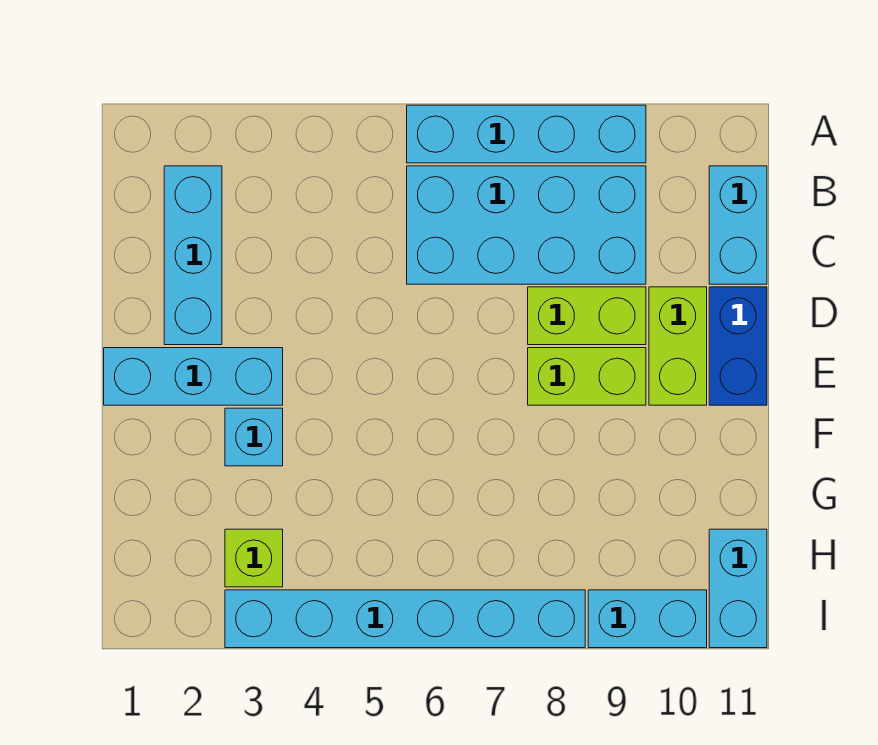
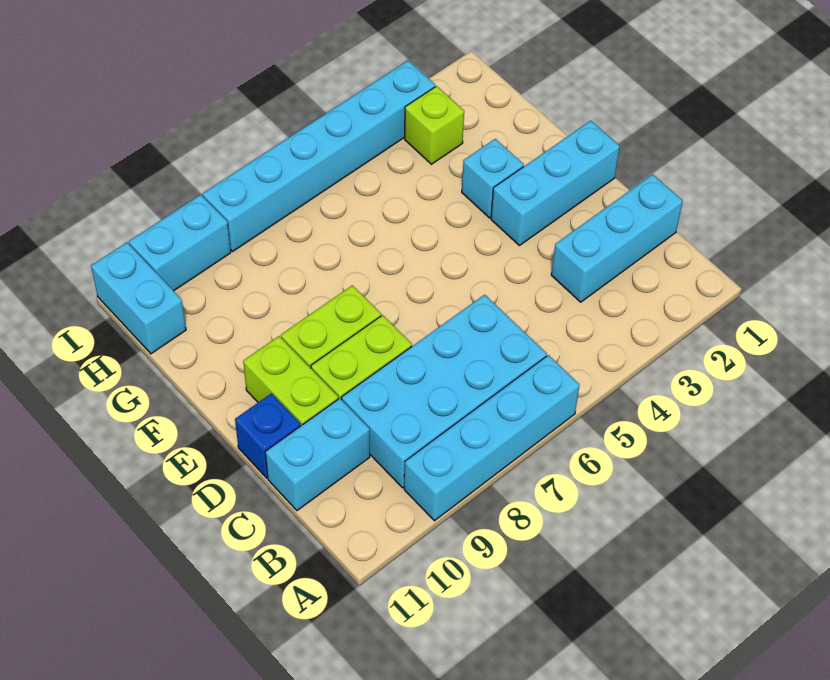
cyan brick B2:D2 level 1 -> cyan brick C1:C3 level 1
cyan brick B11:C11 level 1 -> cyan brick C10:C11 level 1
blue brick D11:E11 level 1 -> blue brick D11 level 1

